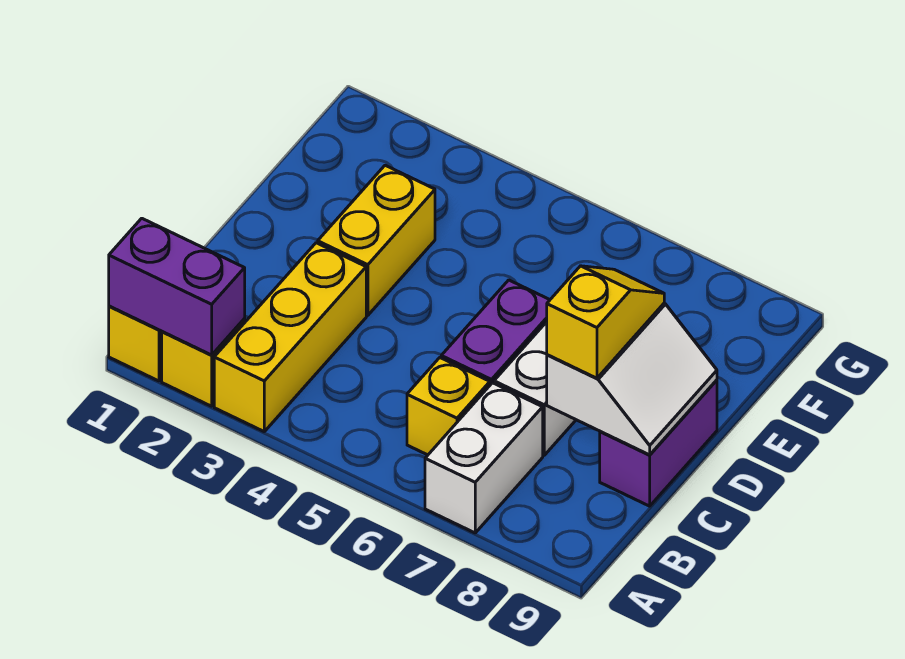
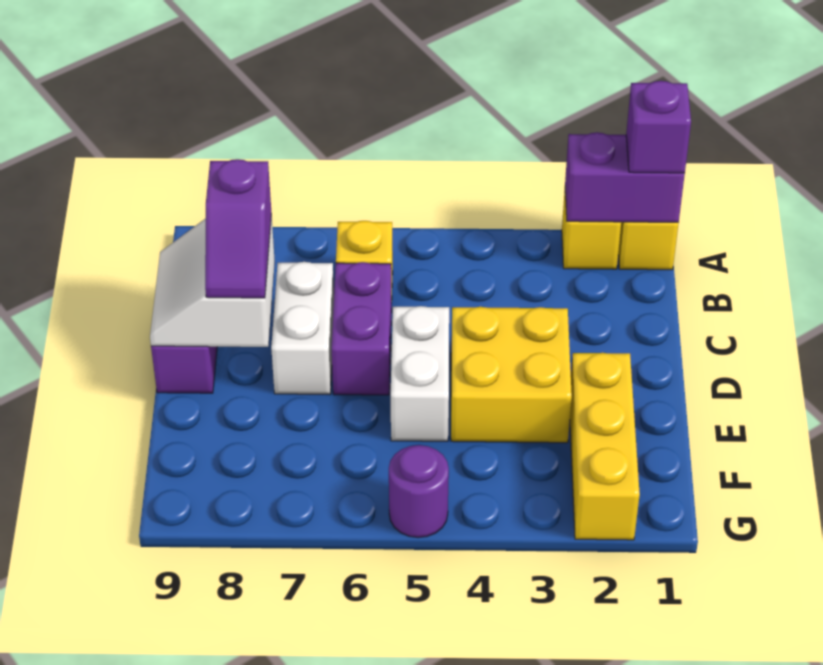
none -> purple brick A1 level 3
yellow brick A3:C3 level 1 -> yellow brick E2:G2 level 1
white brick A7:B7 level 1 -> white brick D5:E5 level 1
yellow slope C8:D8 level 3 top C -> purple slope C8:D8 level 3 top C
yellow brick D3:E3 level 1 -> yellow brick D3:E4 level 1
none -> purple round brick G5 level 1

